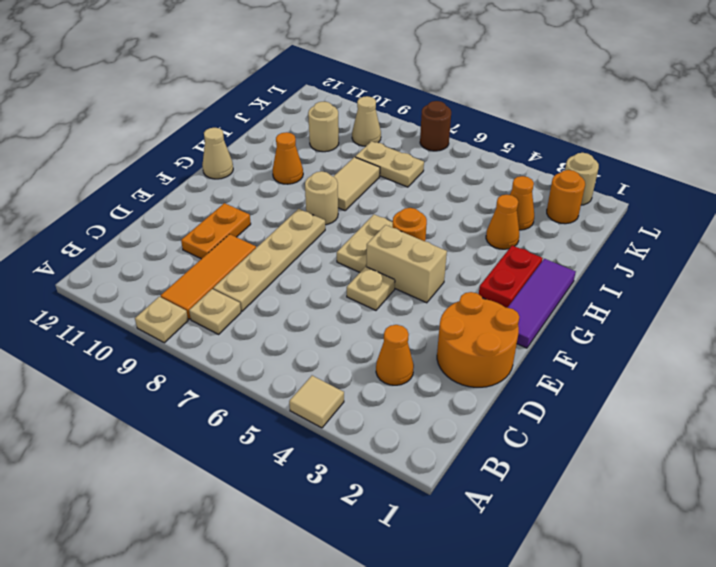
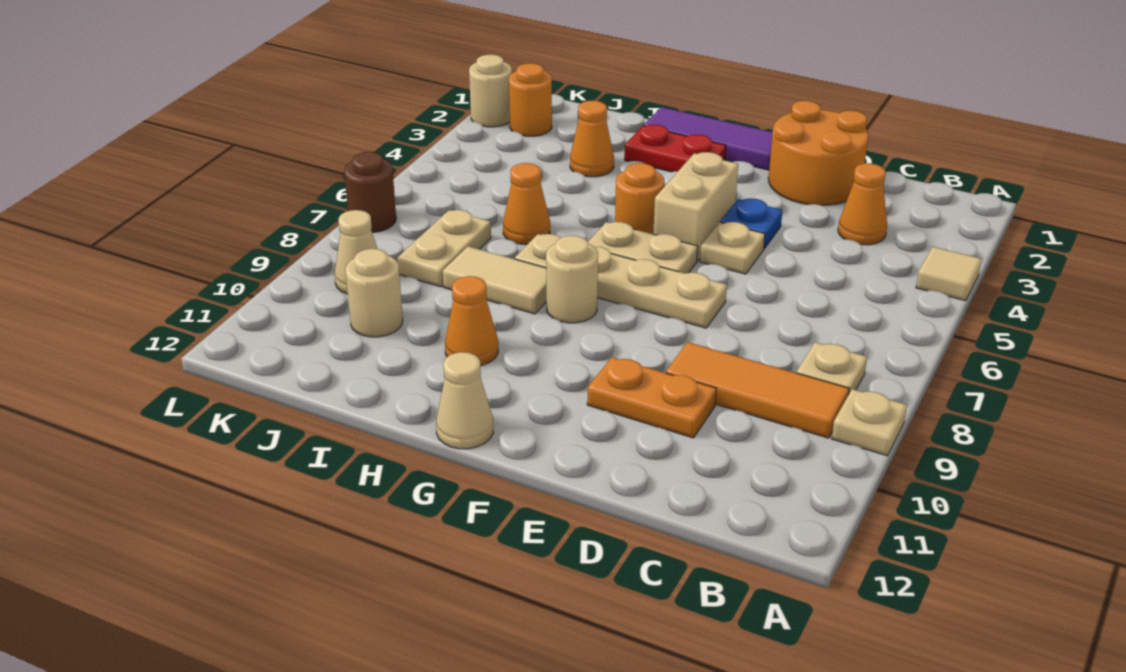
tan plate C8:F8 level 1 -> tan plate E7:H7 level 1
none -> blue plate E4 level 1
orange cone J3 level 1 -> orange cone I6 level 1

